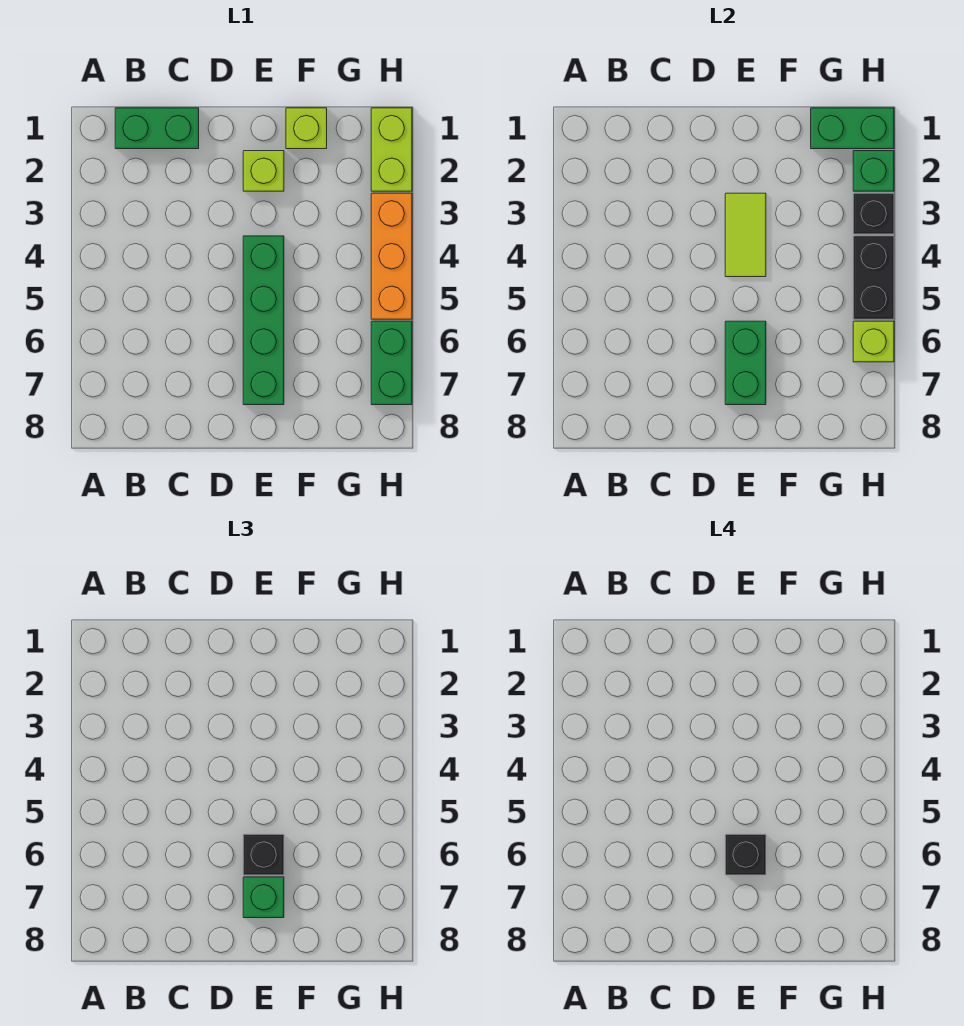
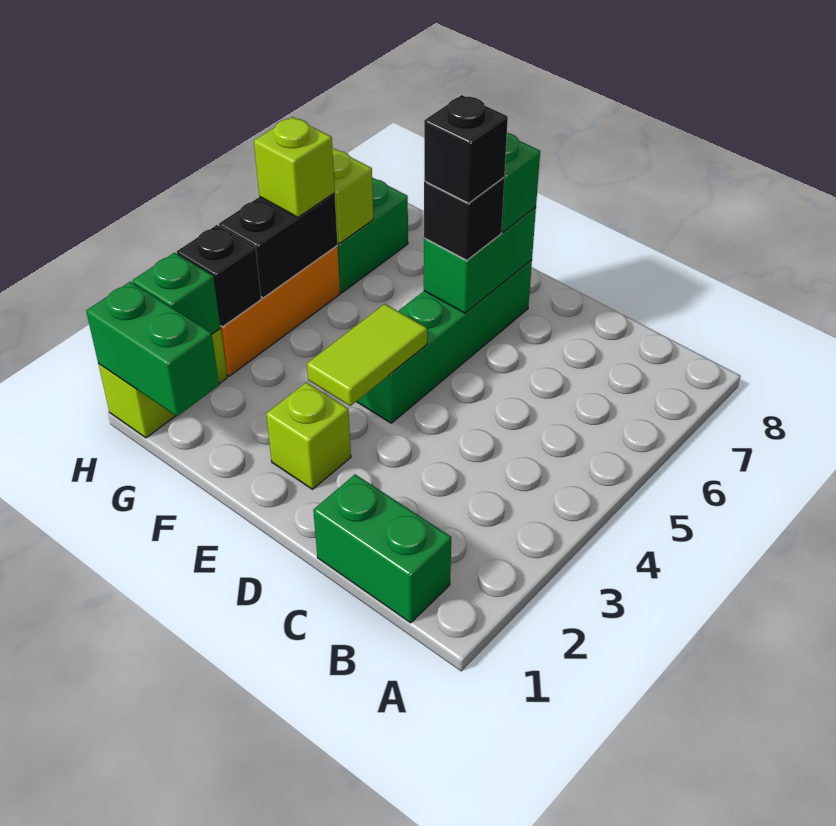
lime brick F1 level 1 -> lime brick H5 level 3

